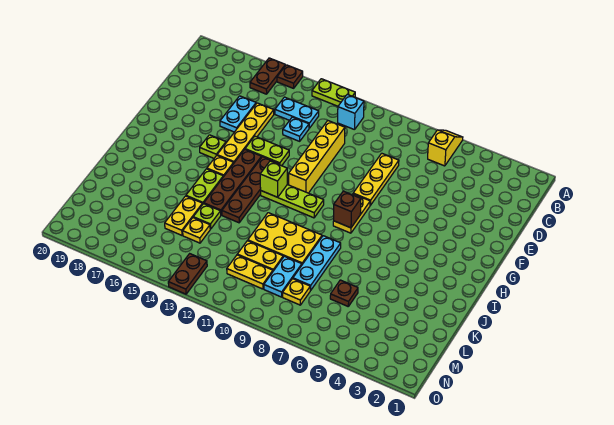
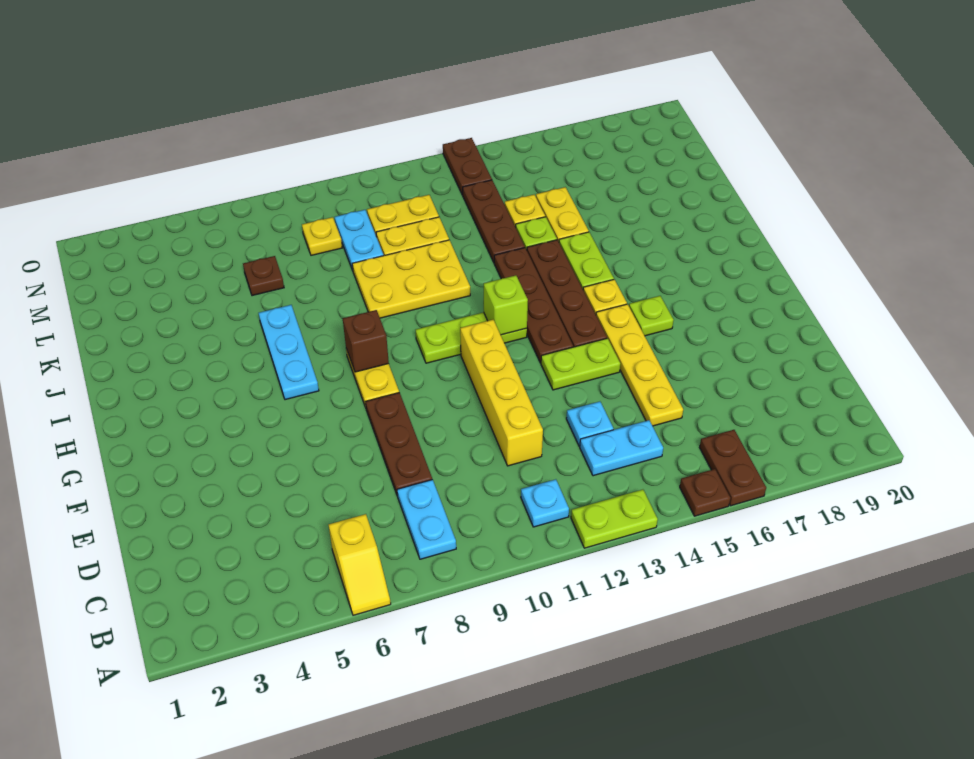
cyan brick B11 level 1 -> cyan plate B11 level 1
yellow plate D8:F8 level 1 -> brown plate D8:F8 level 1
cyan plate D16:E16 level 1 -> cyan plate B8:C8 level 1
cyan plate J8:L8 level 1 -> cyan plate H6:J6 level 1
none -> brown plate K13:M13 level 1

